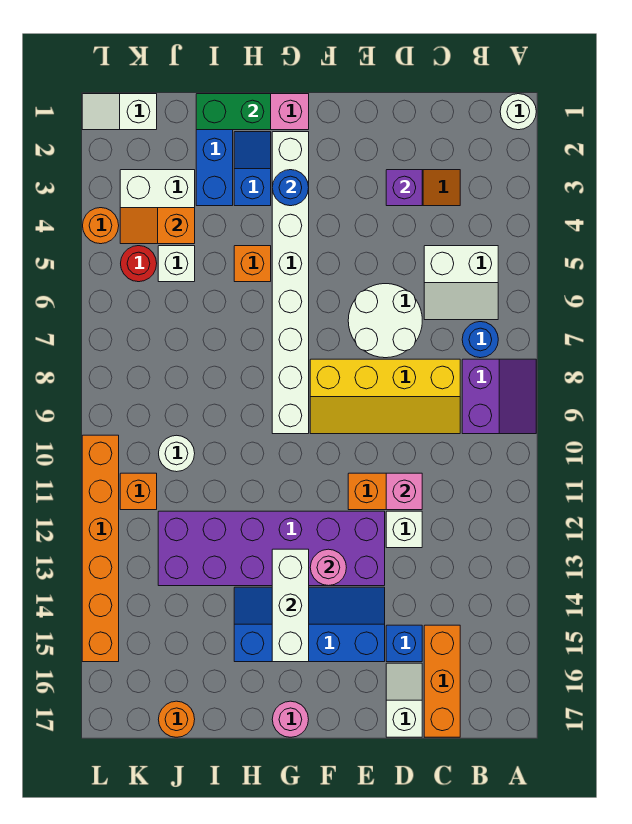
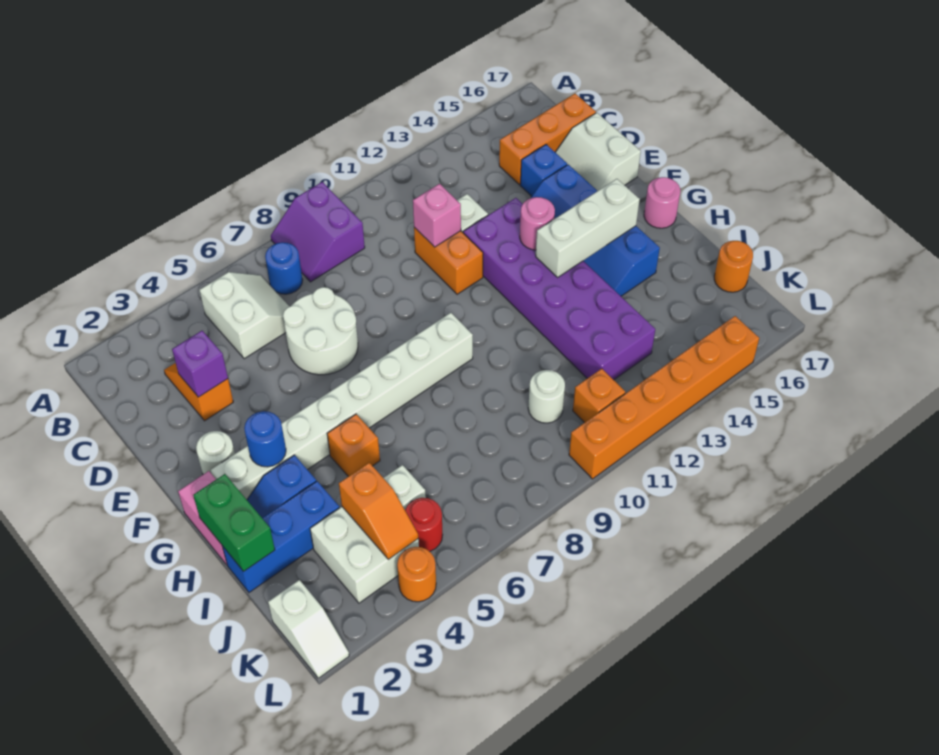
white round brick A1 level 1 -> white round brick F2 level 1
purple slope A8:B9 level 1 top B -> purple slope A8:B9 level 1 top 9
yellow slope C8:F9 level 1 top 8 -> none
white slope D16:D17 level 1 top 17 -> white slope D16:E17 level 1 top 17

